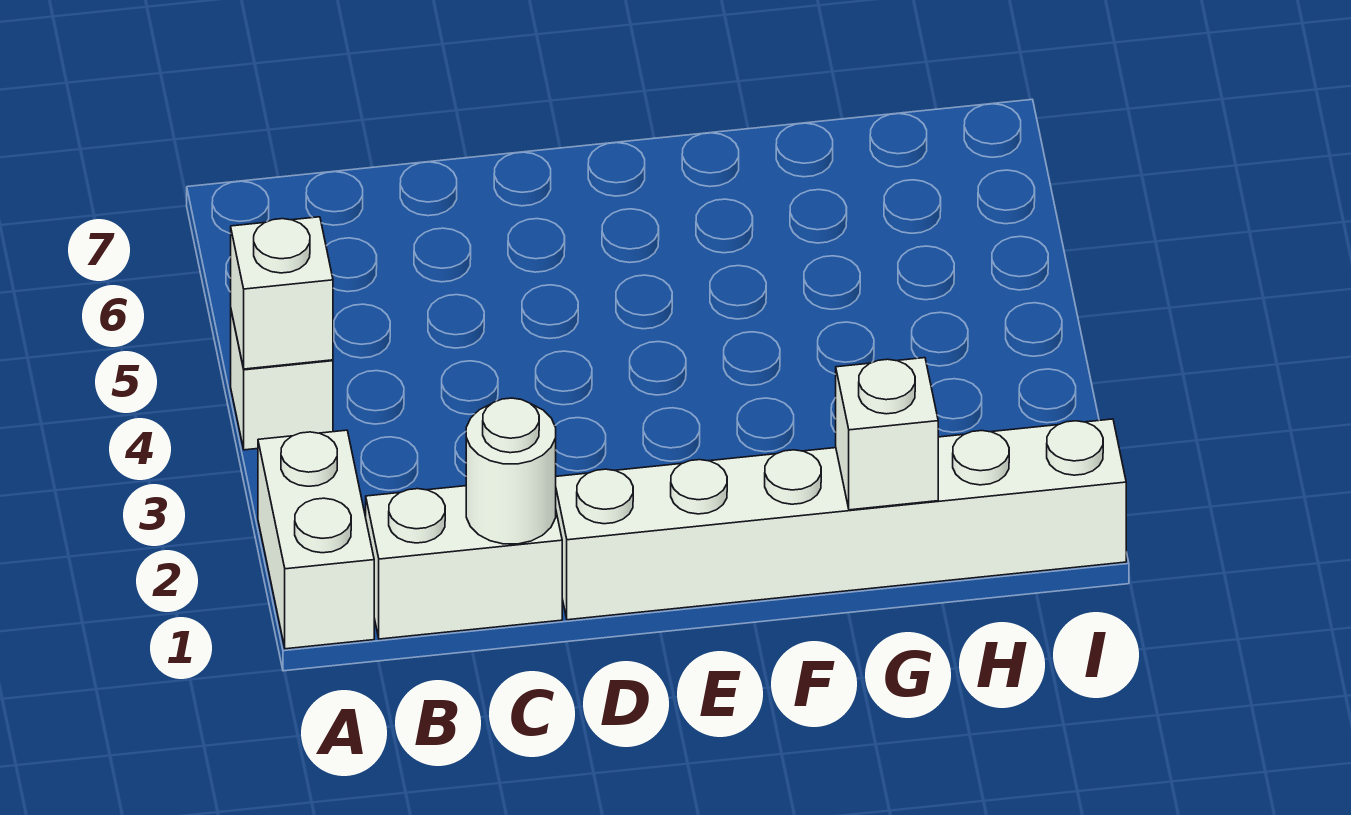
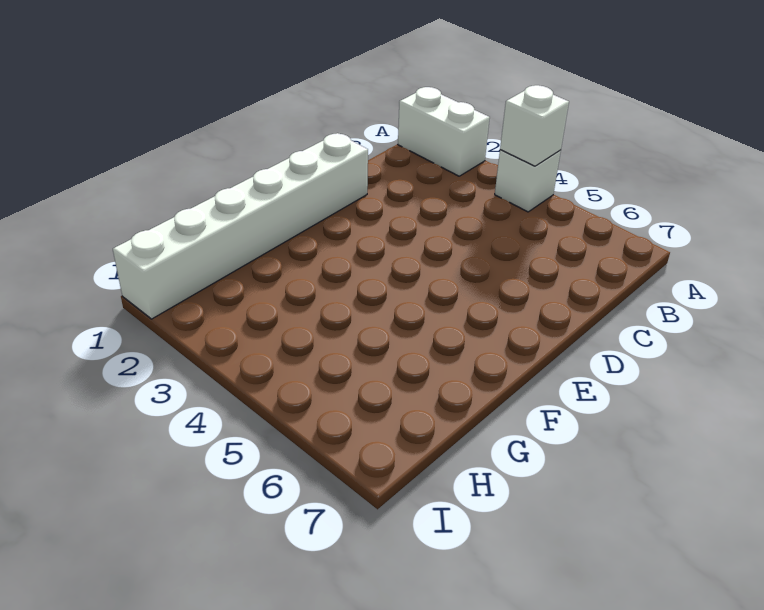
white brick B1:C1 level 1 -> none
white round brick C1 level 2 -> none
white brick G1 level 2 -> none

